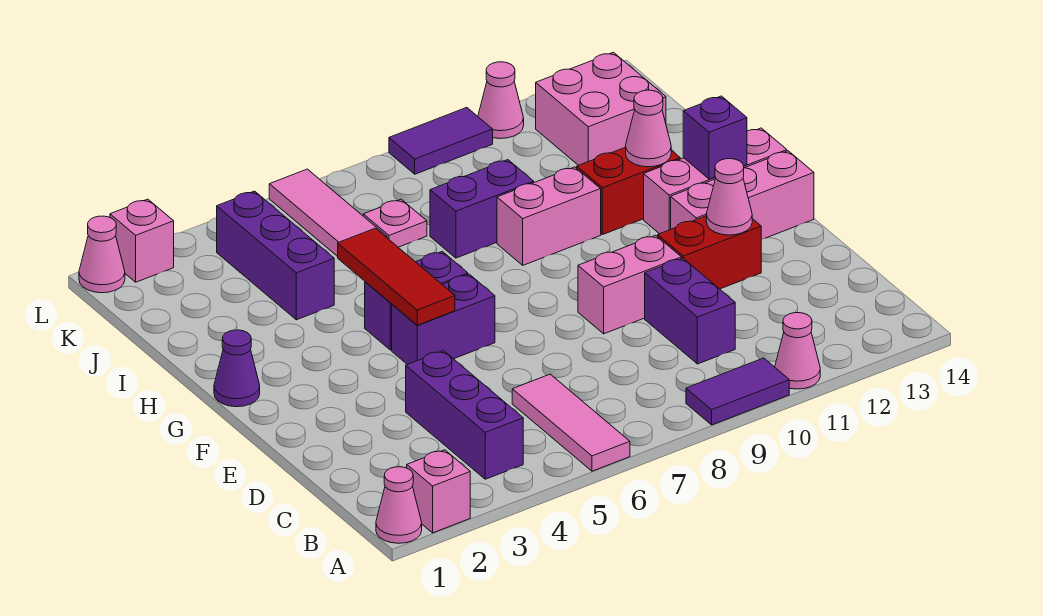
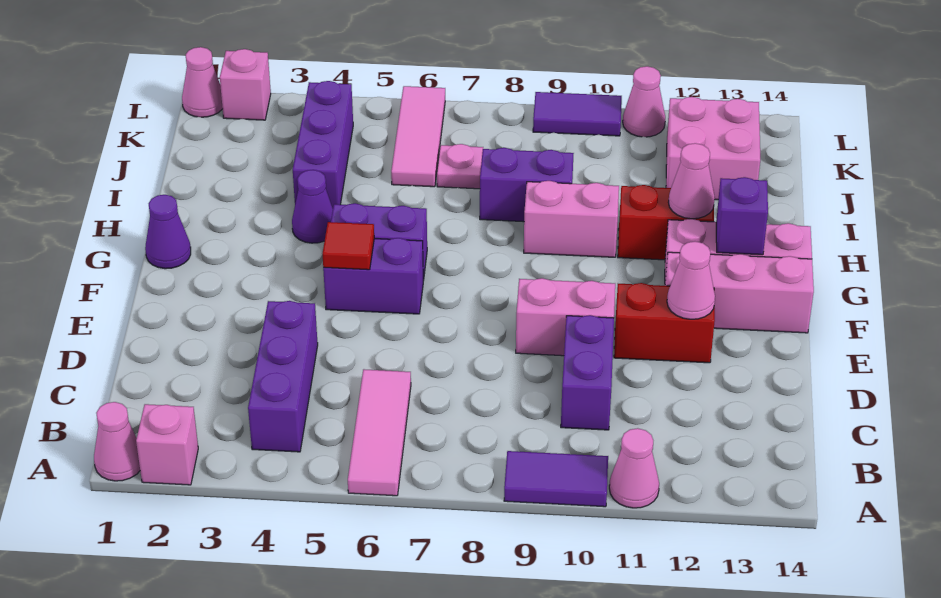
red tile F5:H5 level 2 -> red tile F5 level 2
none -> purple cone H4 level 1

